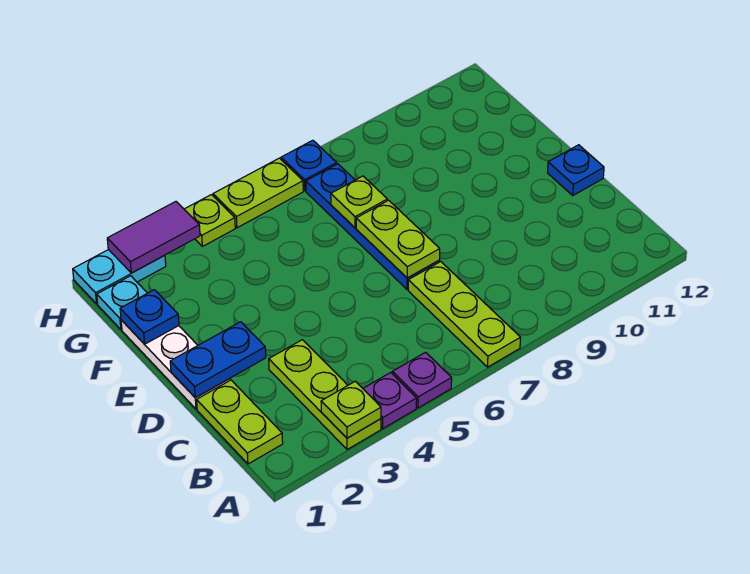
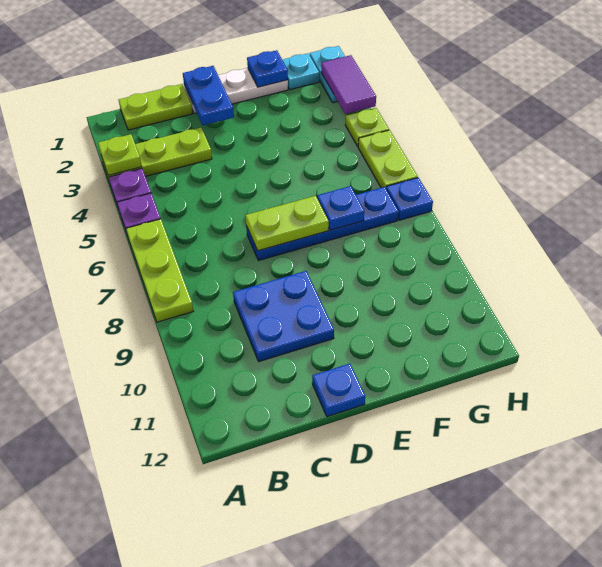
lime plate A7:C7 level 1 -> lime plate A6:A8 level 1
none -> blue plate C9:D10 level 1
lime plate F7 level 2 -> blue plate F7 level 2

